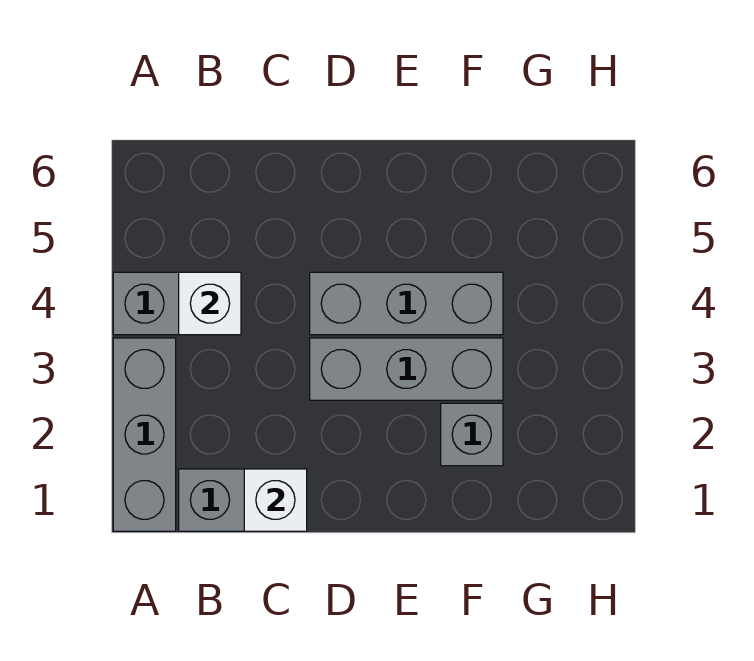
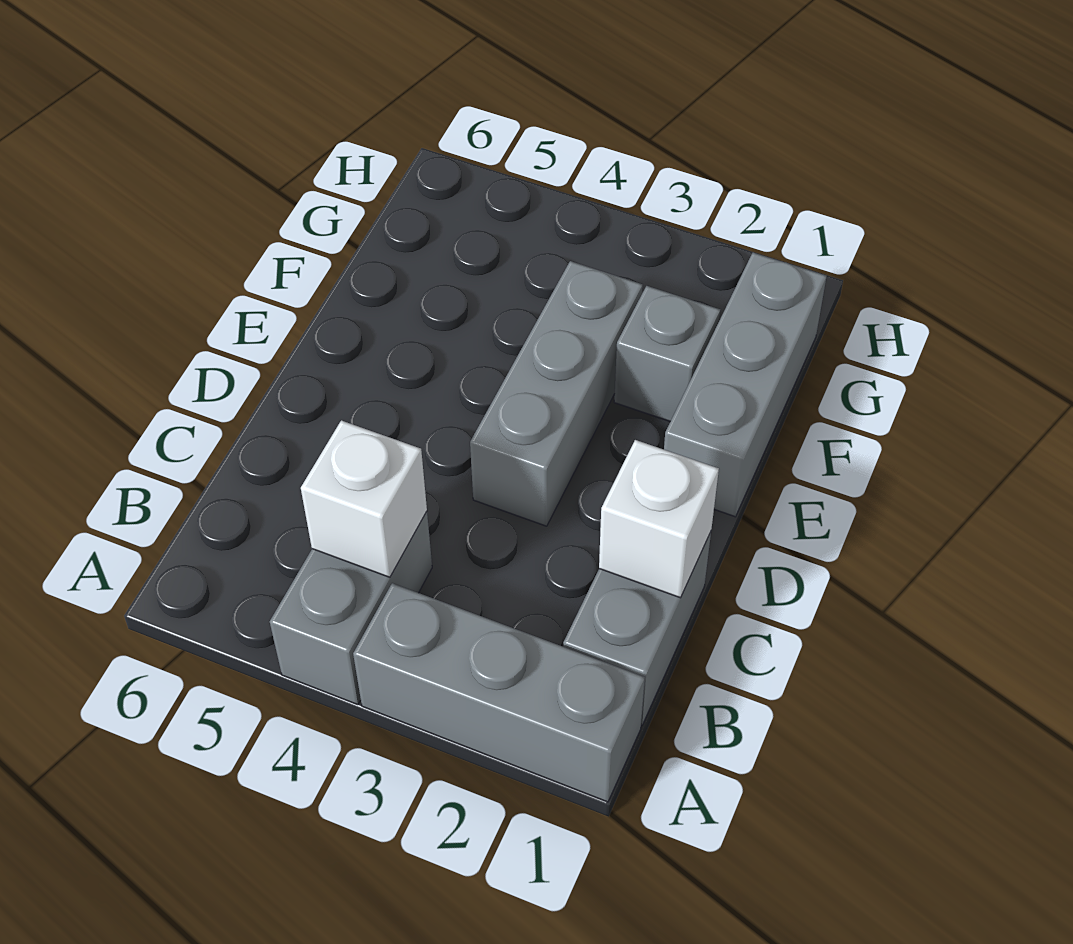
grey brick D4:F4 level 1 -> grey brick E1:G1 level 1

